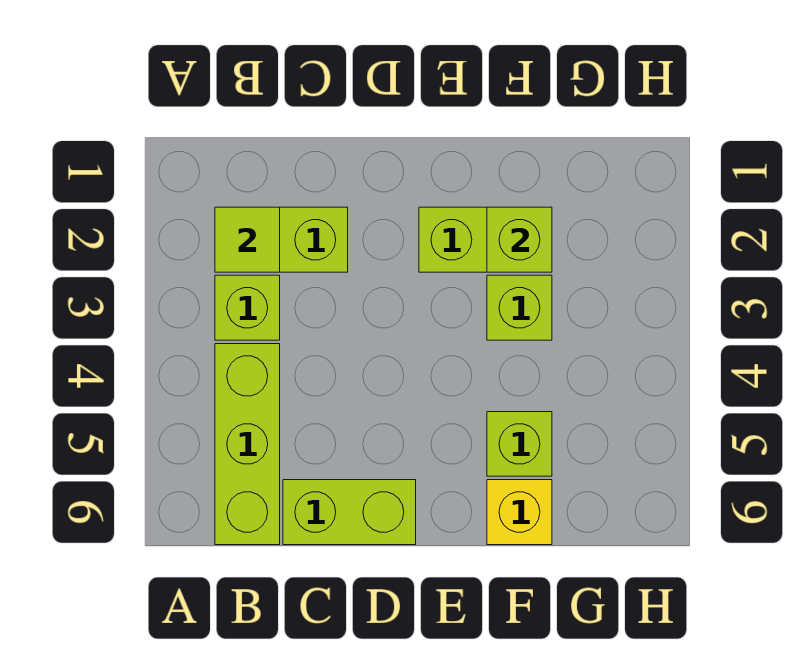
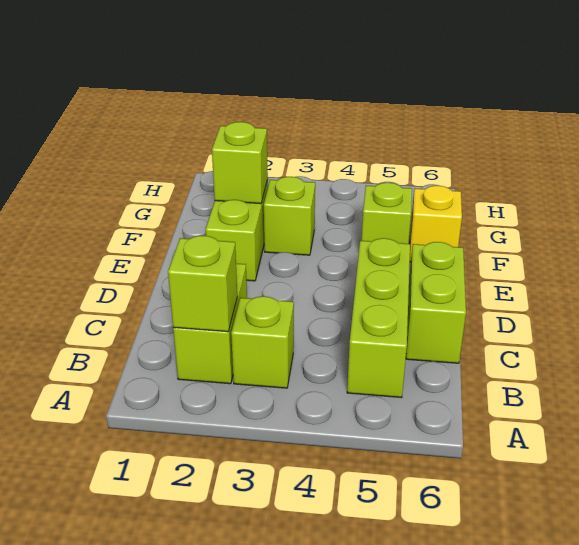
lime tile B2 level 2 -> lime brick B2 level 2
lime brick B4:B6 level 1 -> lime brick B5:D5 level 1

